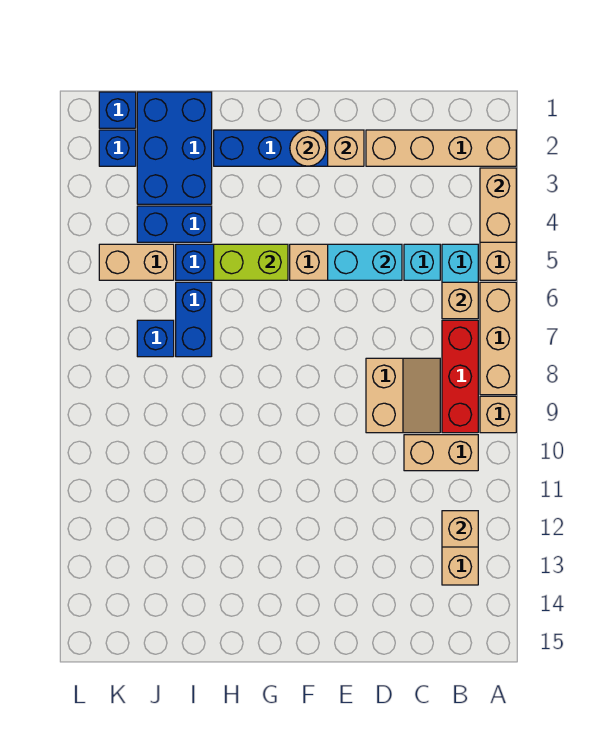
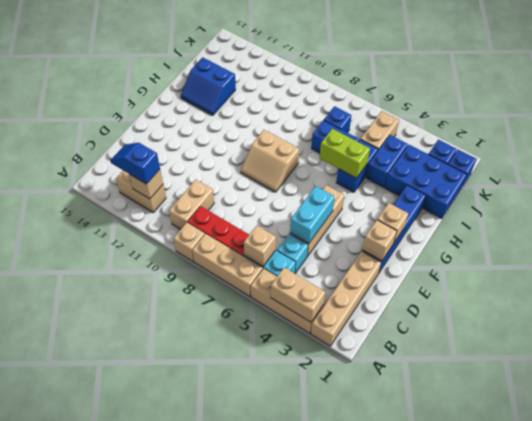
none -> blue slope B12:B13 level 3 top 12
tan slope C8:D9 level 1 top D -> tan slope F8:G9 level 1 top G
tan round brick F2 level 2 -> tan brick F2 level 2
lime brick G5:H5 level 2 -> lime brick H5:H6 level 2
none -> blue slope H13:I14 level 1 top I

